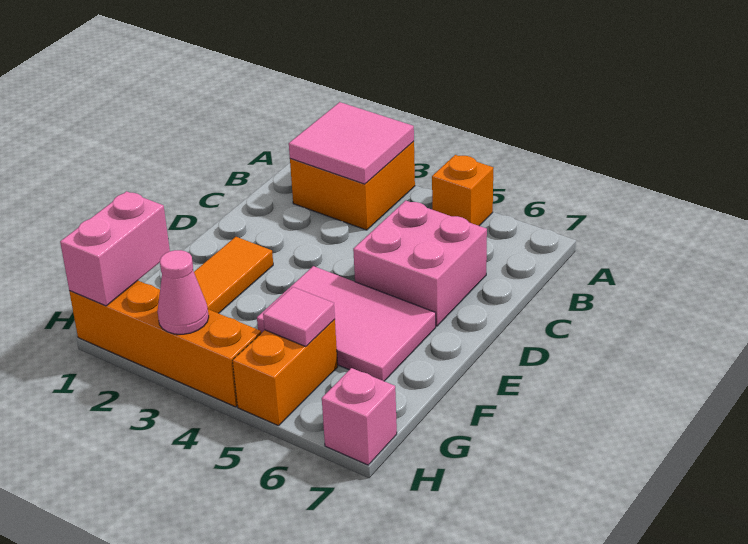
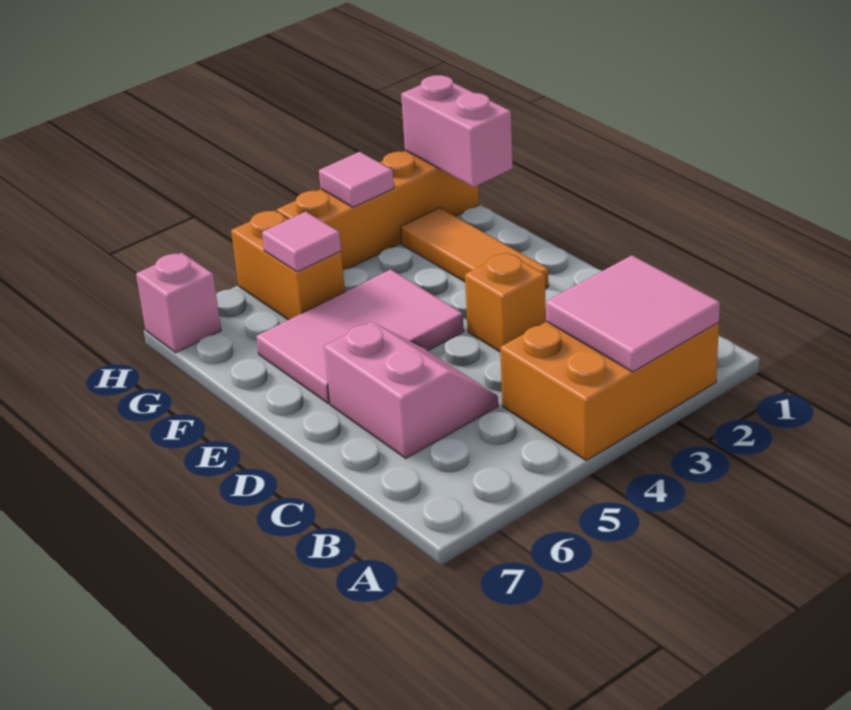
orange brick A2:B3 level 1 -> orange brick A2:B4 level 1
orange brick A5 level 1 -> orange brick D3 level 1
pink brick C5:D6 level 1 -> pink slope C5:D6 level 1 top 6
pink cone H3 level 2 -> pink tile H3 level 2

